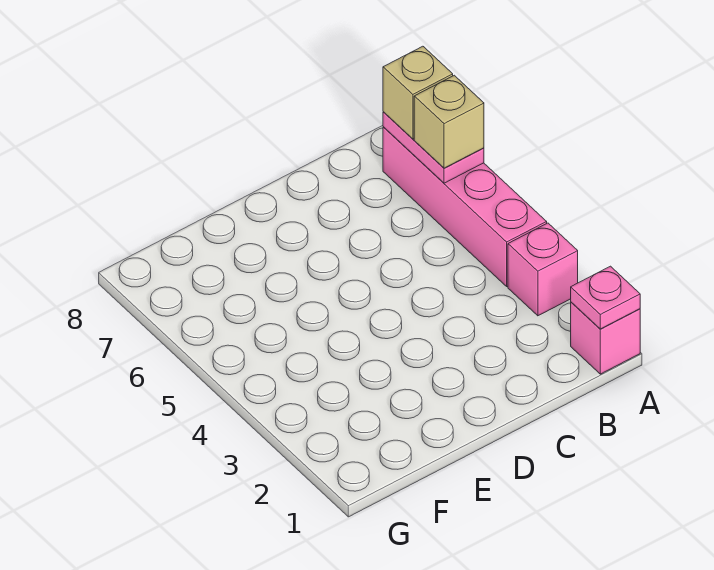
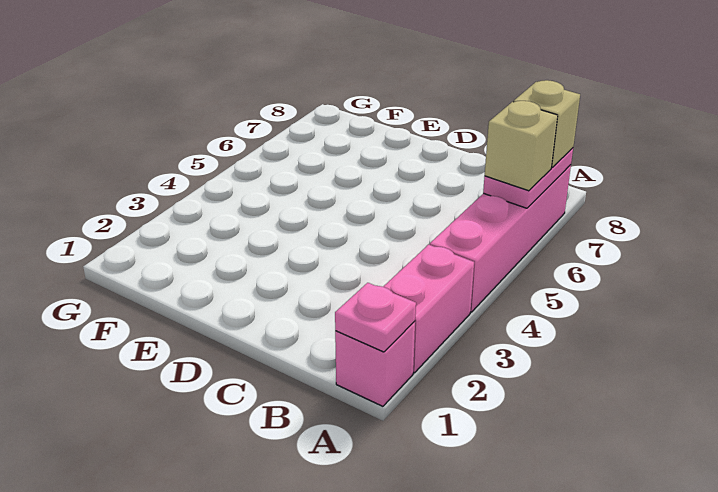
pink brick A3 level 1 -> pink brick A2:A3 level 1

